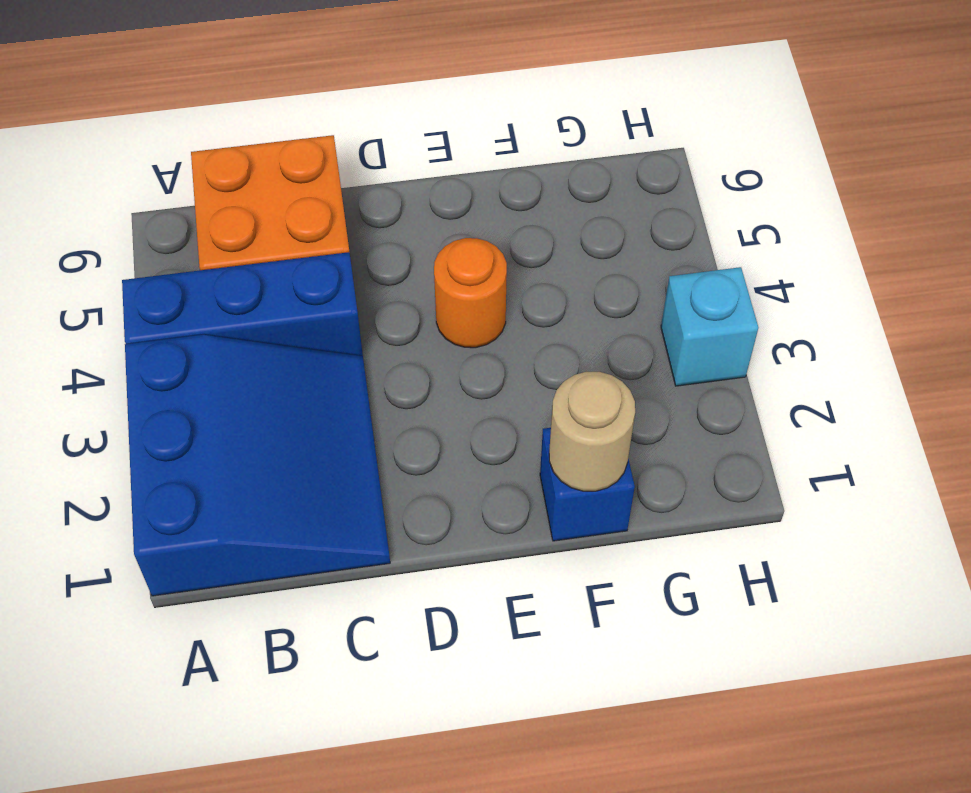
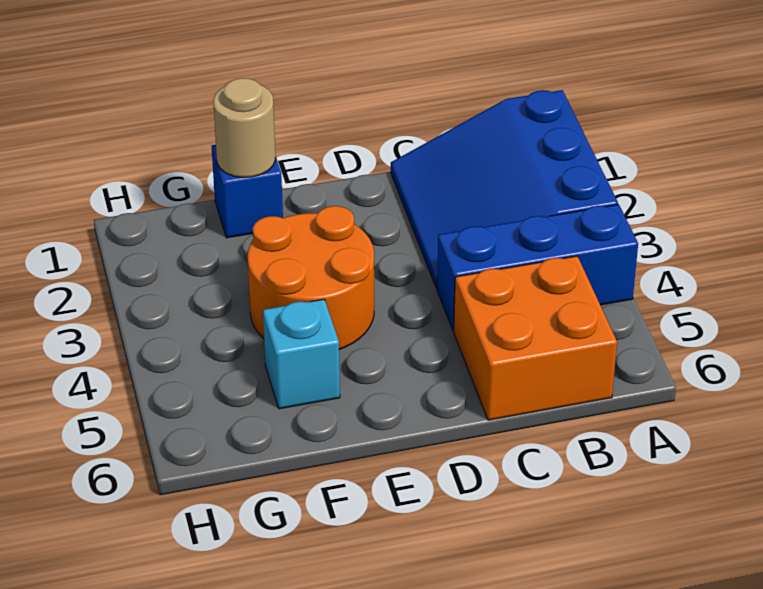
orange round brick E4 level 1 -> orange round brick E3:F4 level 1
cyan brick H3 level 1 -> cyan brick F5 level 1

